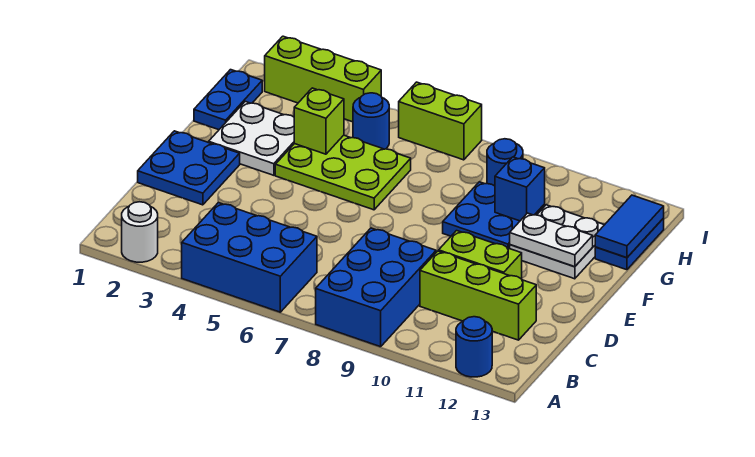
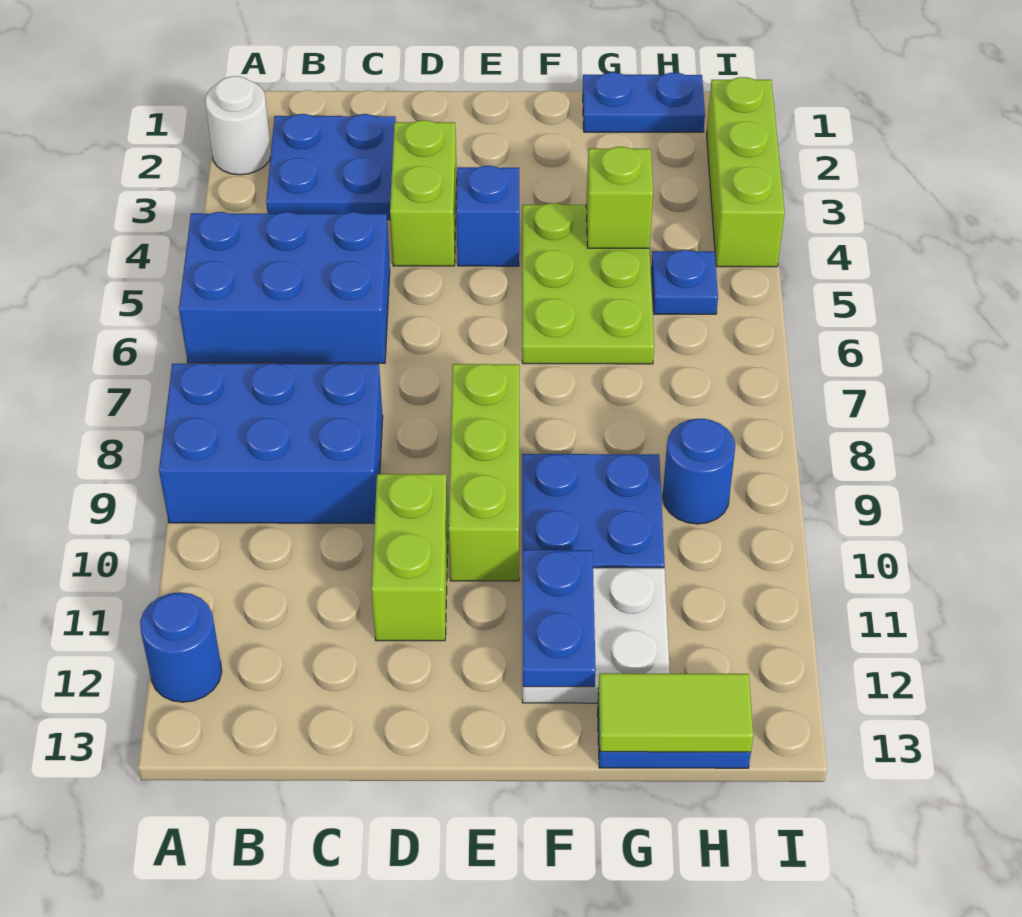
blue brick A4:B6 level 1 -> blue brick A5:C6 level 1
lime brick C10:C12 level 1 -> lime brick E8:E10 level 1
blue plate D1:E2 level 1 -> blue plate B2:C3 level 1
white plate F2:G3 level 1 -> none
white plate F11:F12 level 2 -> blue plate F11:F12 level 2
blue brick G10 level 2 -> blue brick E4 level 1
blue tile G13:H13 level 2 -> lime tile G13:H13 level 2
blue round brick H5 level 1 -> blue plate H5 level 1
lime brick I6:I7 level 1 -> lime brick D3:D4 level 1

